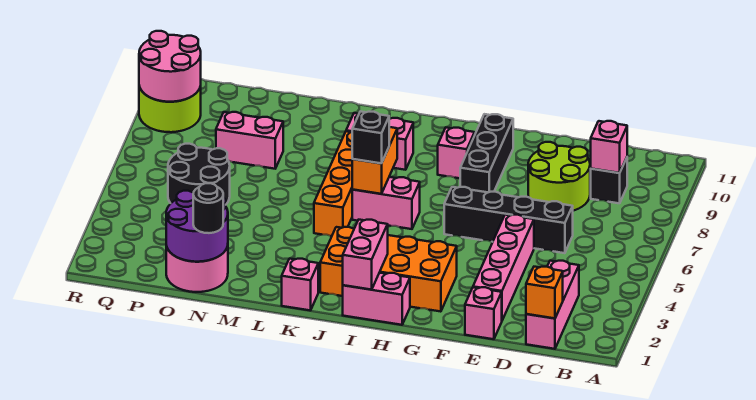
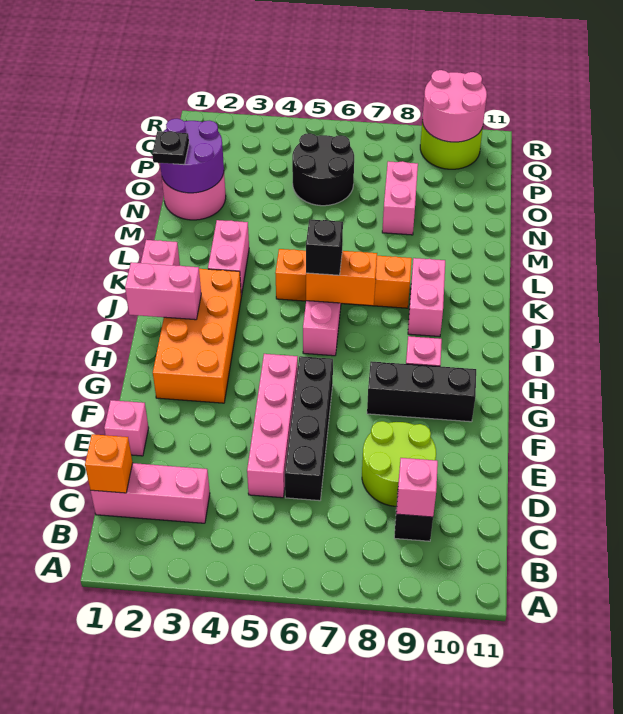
pink brick E2:E5 level 1 -> pink brick D5:G5 level 1
pink brick H1:I1 level 1 -> pink brick K3:L3 level 1
black round brick N1 level 3 -> black plate N1 level 3

